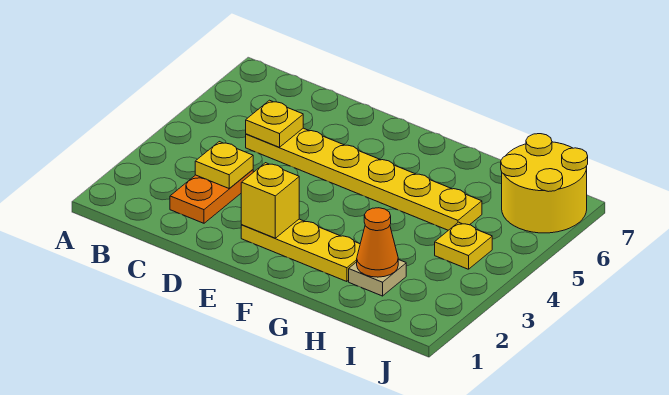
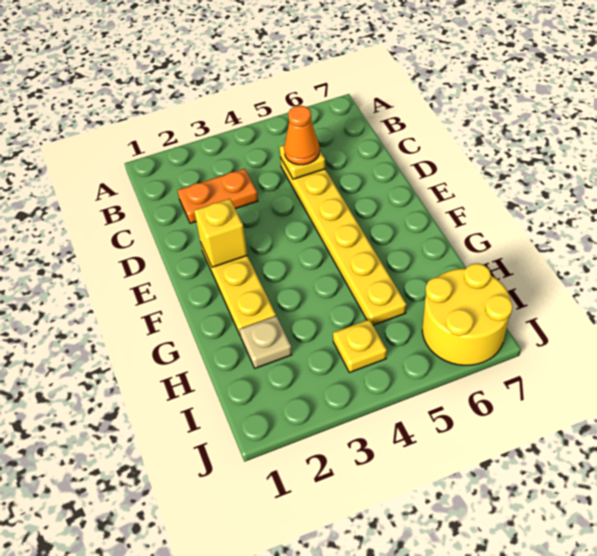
yellow plate C3 level 2 -> none
orange cone H2 level 2 -> orange cone C5 level 3

